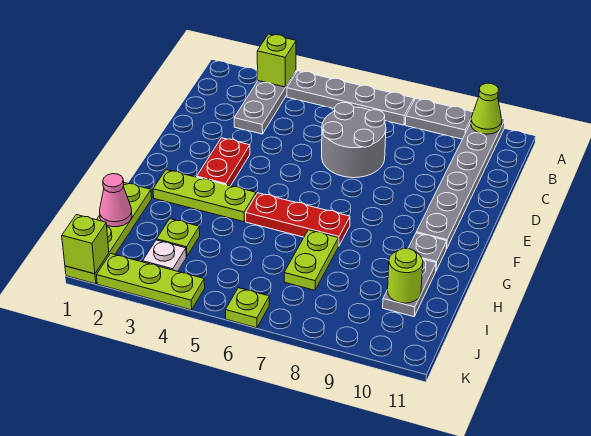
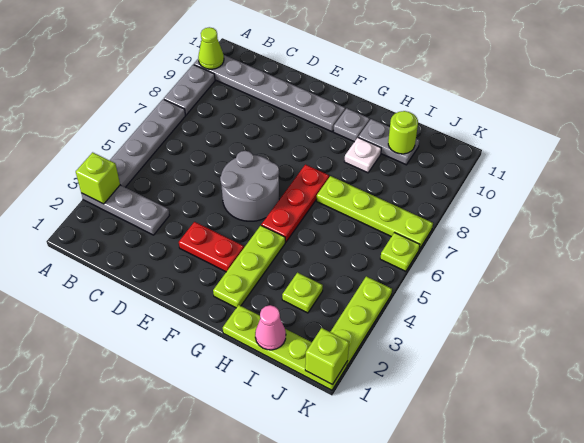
grey round brick C6:D7 level 1 -> grey round brick E5:F6 level 1
lime plate H7:I7 level 1 -> lime plate H7:K7 level 1
white plate J3 level 1 -> white plate H9 level 1

